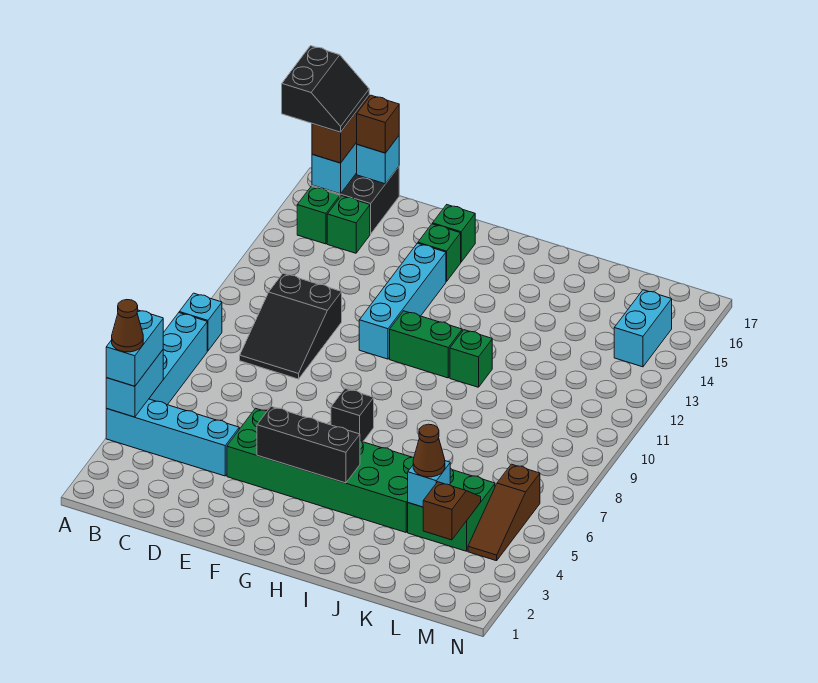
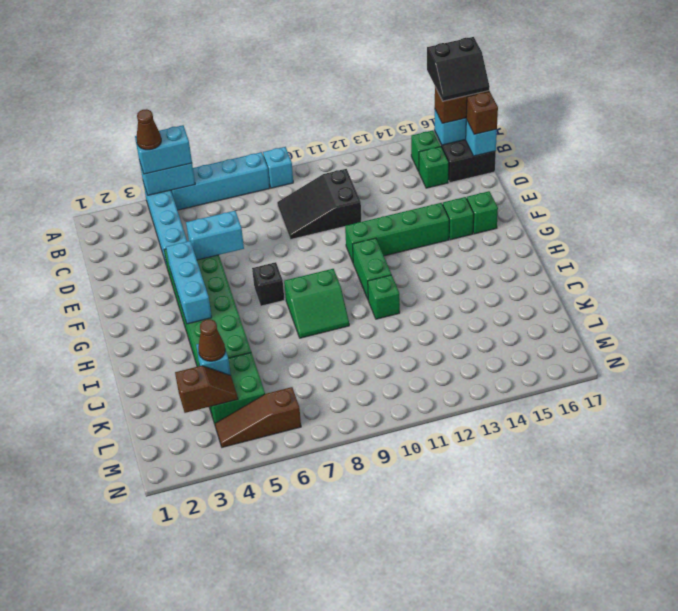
black brick F4:H4 level 2 -> cyan brick F4:H4 level 2
cyan brick F11:F14 level 1 -> green brick F11:F14 level 1
none -> green slope H8:I9 level 1 top H
cyan brick M14:M15 level 1 -> cyan brick E5:E6 level 2

